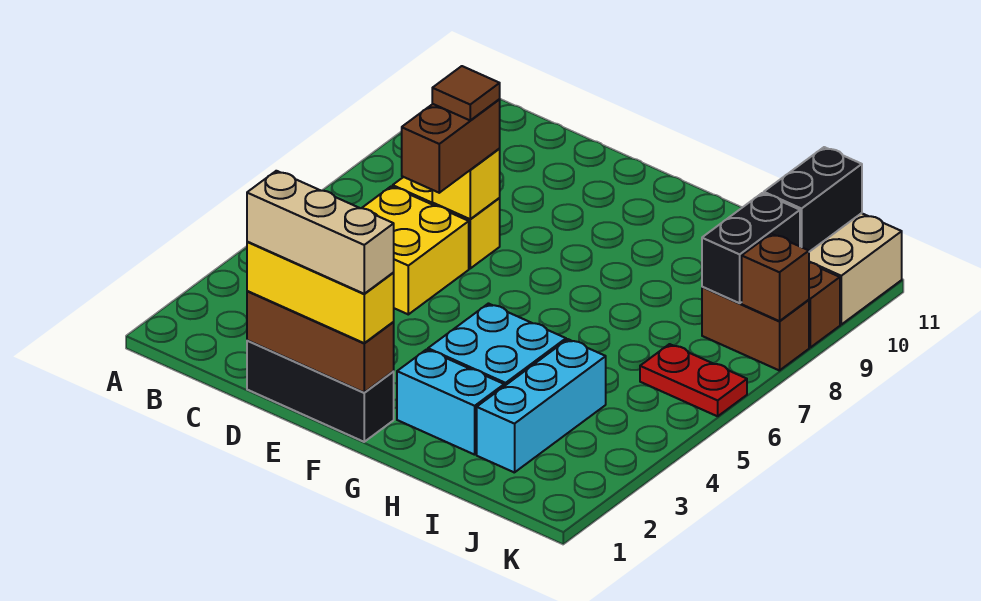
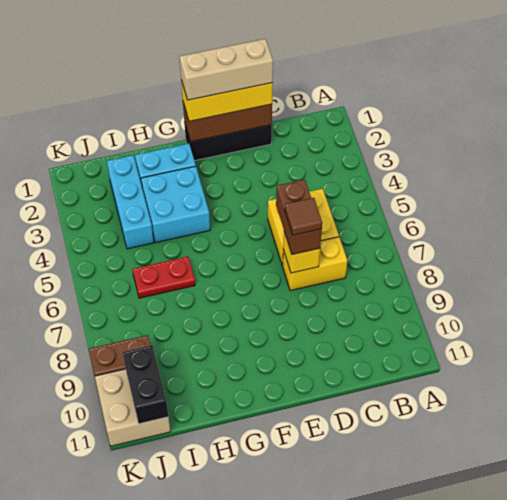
red plate J6:K6 level 1 -> red plate H6:I6 level 1
brown brick J8:K8 level 1 -> none
black brick J8:J9 level 2 -> none
brown brick K8 level 2 -> none

